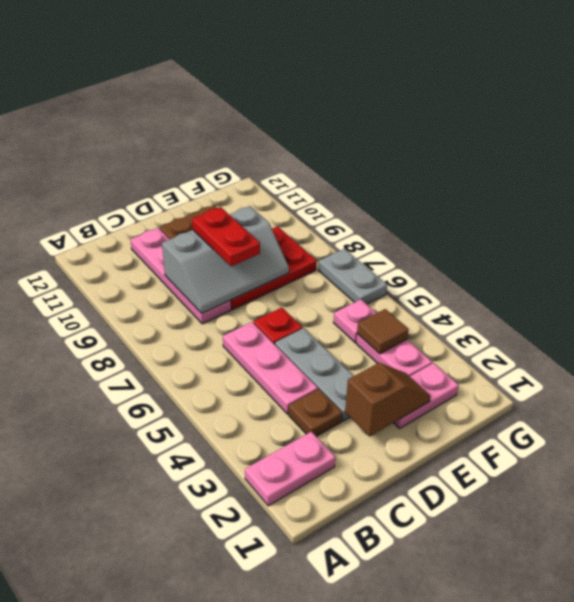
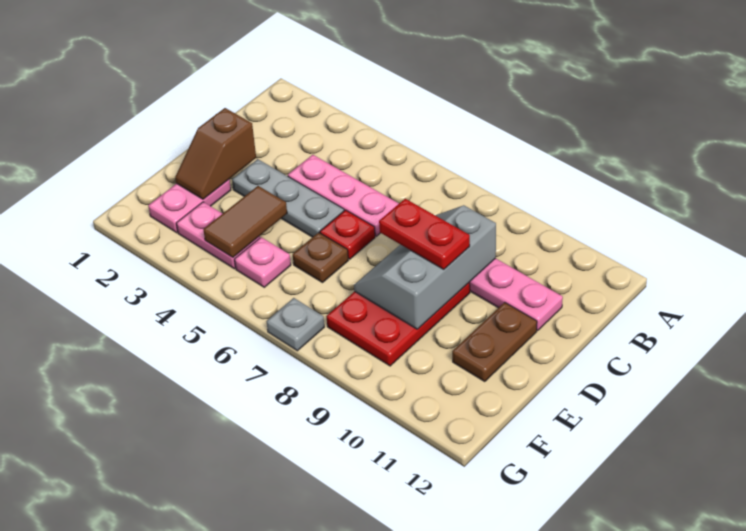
pink plate A2:B2 level 1 -> none
brown plate C3 level 1 -> brown plate E6 level 1
brown tile F4 level 2 -> brown tile E4:F4 level 2
grey plate G6:G7 level 1 -> grey plate G7 level 1

